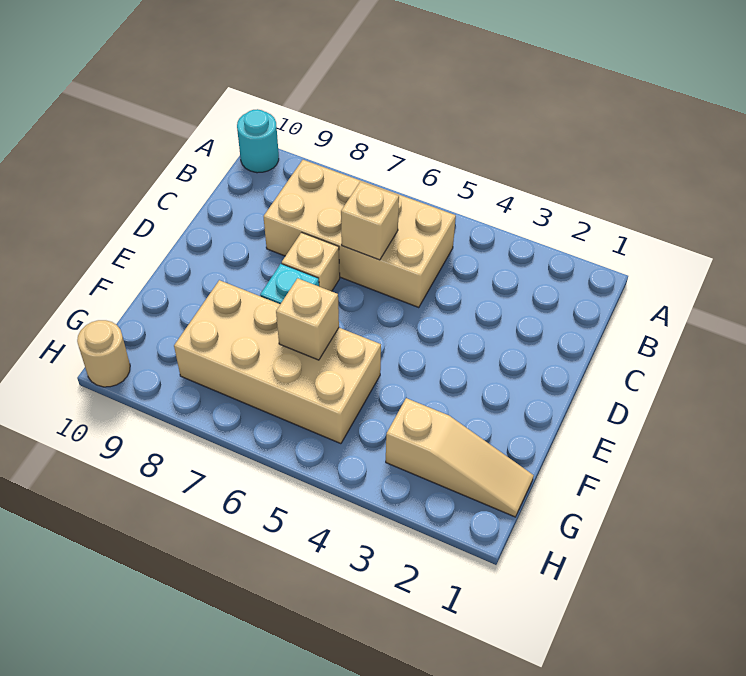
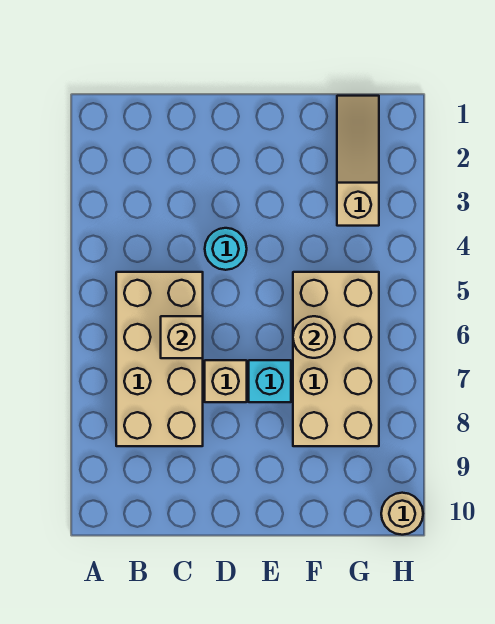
cyan round brick A10 level 1 -> cyan round brick D4 level 1
tan brick F6 level 2 -> tan round brick F6 level 2

